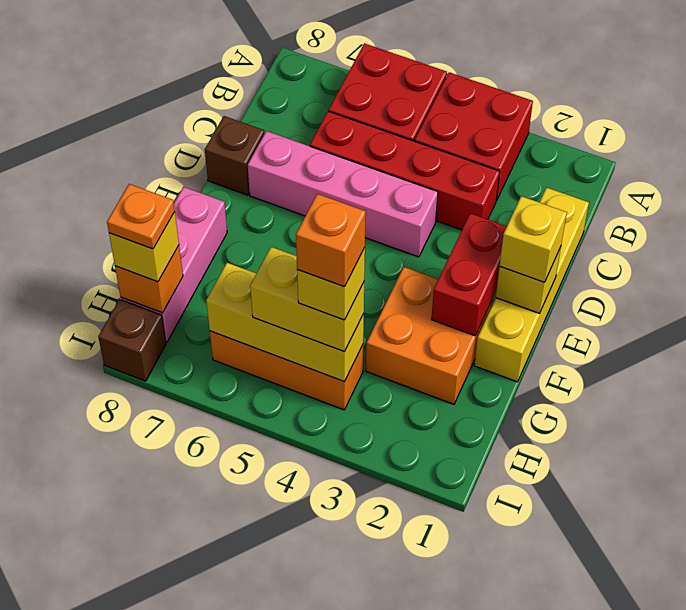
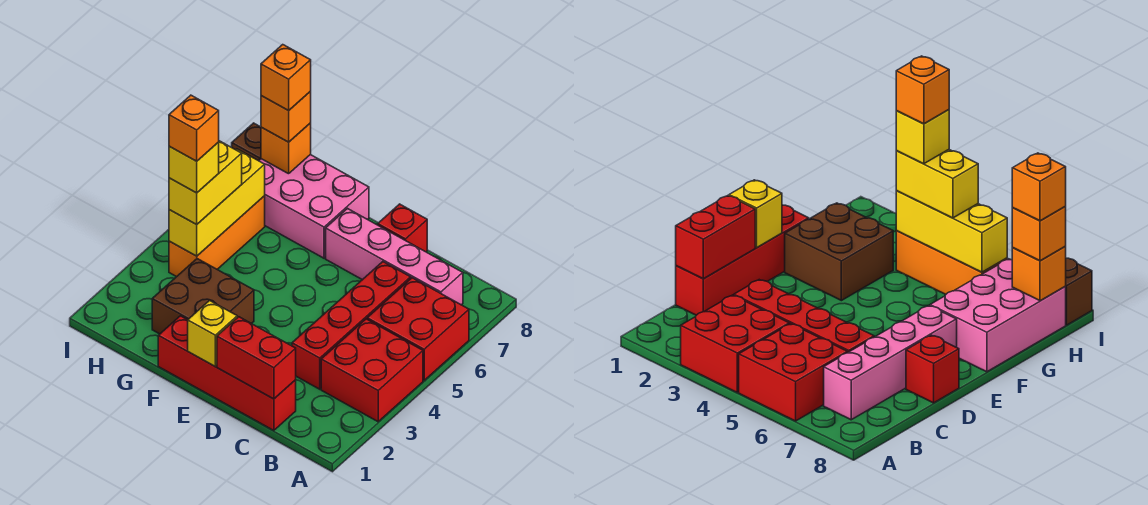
yellow brick C1:F1 level 1 -> red brick C1:F1 level 1
pink brick D4:D7 level 1 -> pink brick B7:E7 level 1
brown brick D8 level 1 -> red brick D8 level 1
yellow brick E1 level 3 -> none
red brick E2:F2 level 2 -> red brick C1:D1 level 2
orange brick F2:G3 level 1 -> brown brick F2:G3 level 1
pink brick F8:H8 level 1 -> pink brick F7:H8 level 1
yellow brick H8 level 3 -> orange brick H8 level 3
orange plate H8 level 4 -> orange brick H8 level 4

